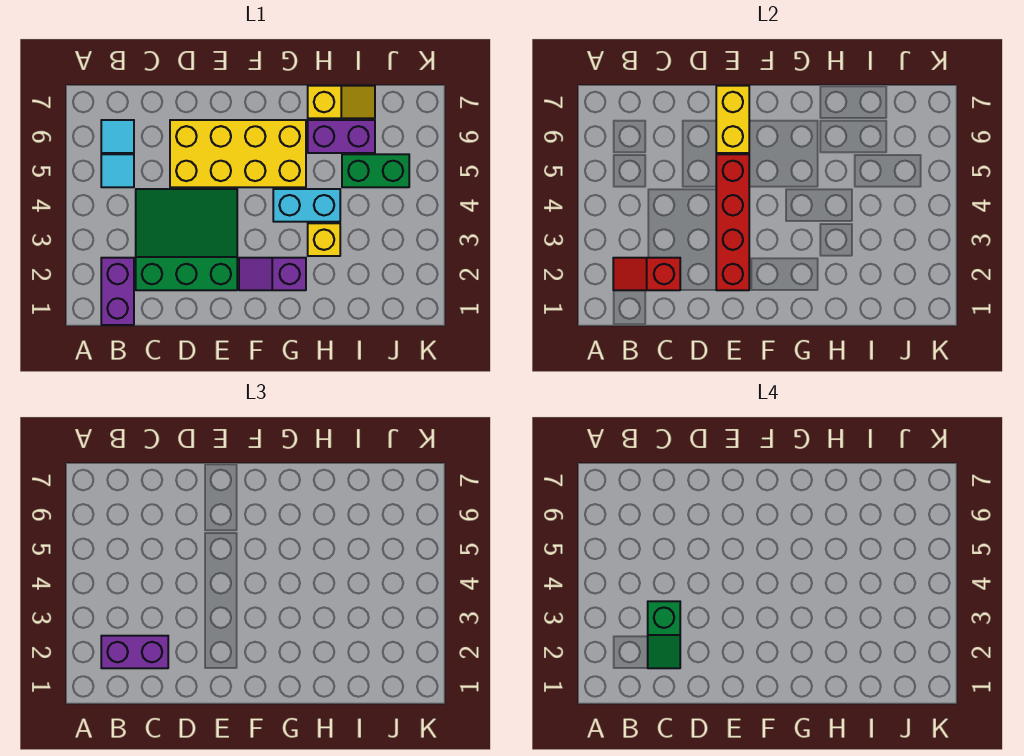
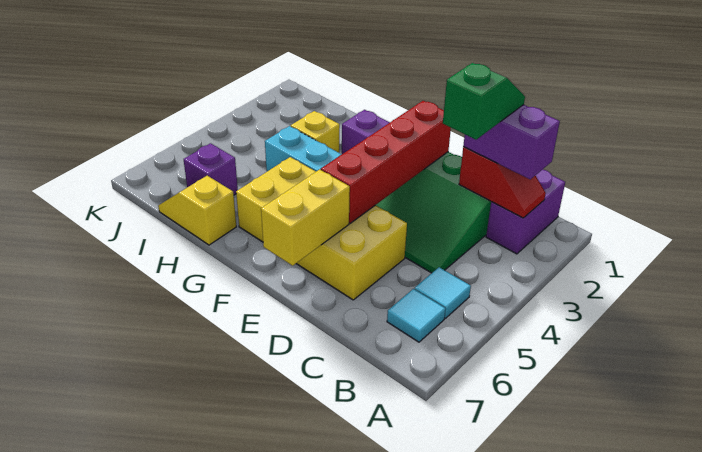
purple brick H6:I6 level 1 -> purple brick I6 level 1
green brick I5:J5 level 1 -> none

